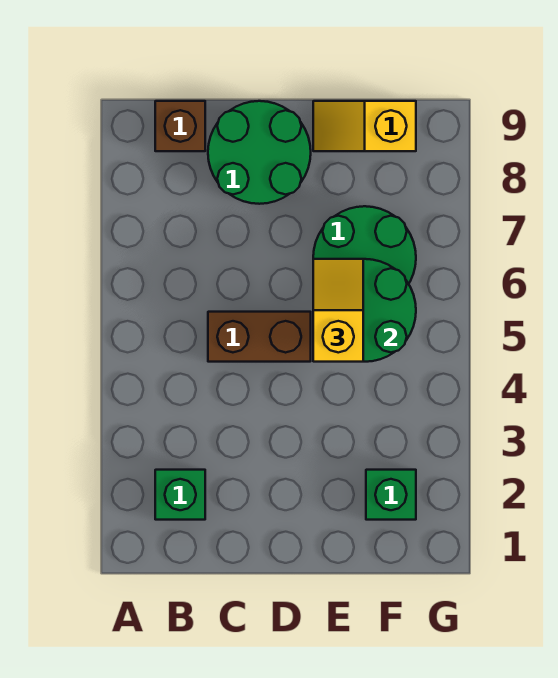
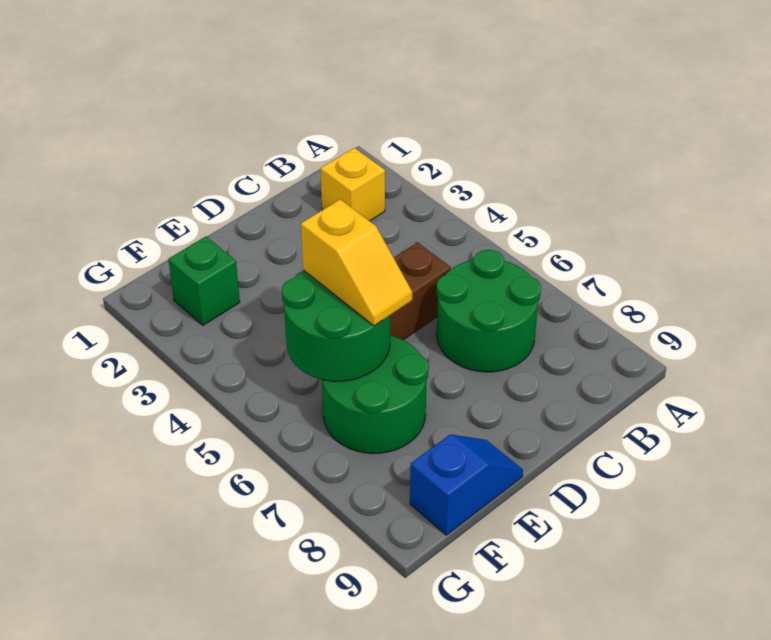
green brick B2 level 1 -> yellow brick B2 level 1
brown brick B9 level 1 -> none
green round brick C8:D9 level 1 -> green round brick B6:C7 level 1
yellow slope E9:F9 level 1 top F -> blue slope E9:F9 level 1 top F

